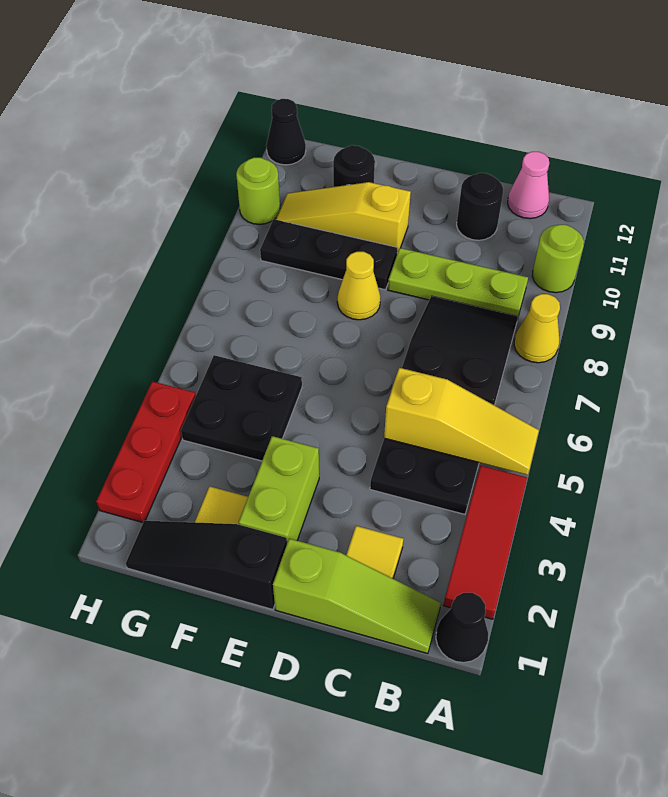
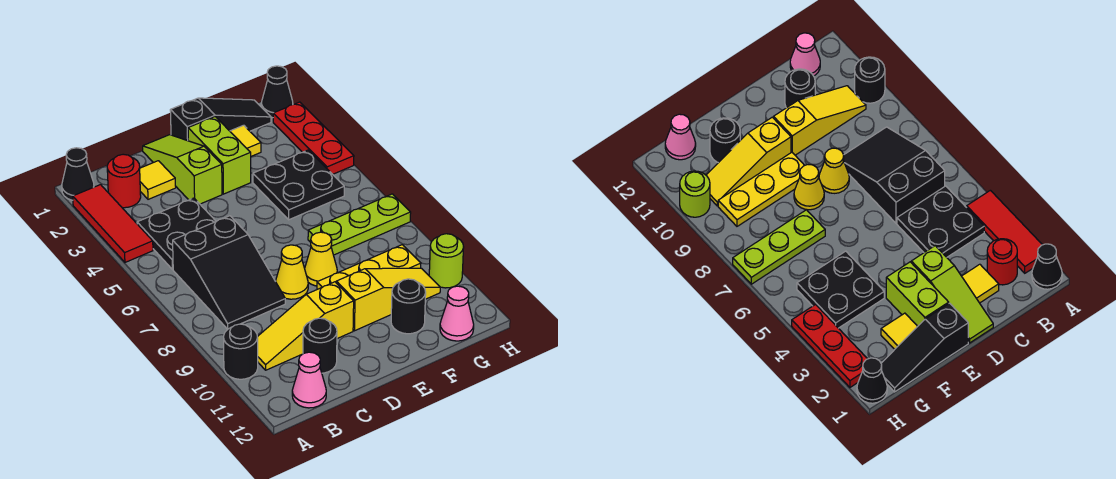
yellow slope A5:C5 level 2 top C -> yellow slope B10:D10 level 1 top D
yellow cone A8 level 1 -> yellow cone D8 level 1
lime round brick A10 level 1 -> black round brick A10 level 1
lime slope B1:D1 level 1 top D -> lime slope D1:D3 level 1 top 3
none -> red round brick B2 level 1
lime plate B9:D9 level 1 -> lime plate F7:H7 level 1
black plate E9:G9 level 1 -> yellow plate E9:G9 level 1
none -> pink cone G12 level 1
black cone H12 level 1 -> black cone H1 level 1

